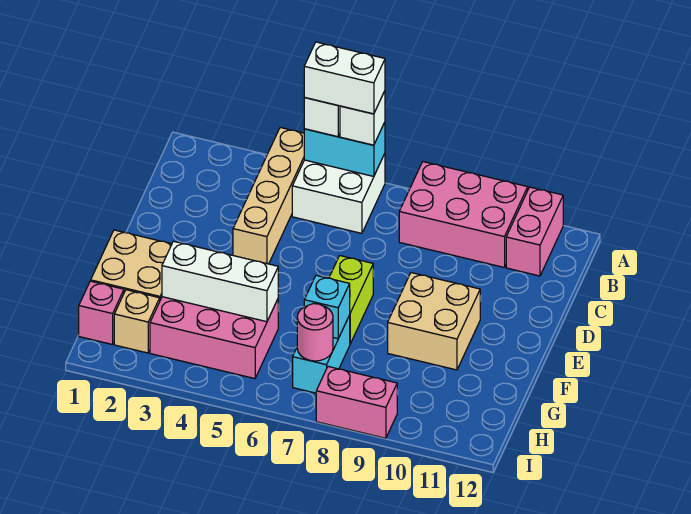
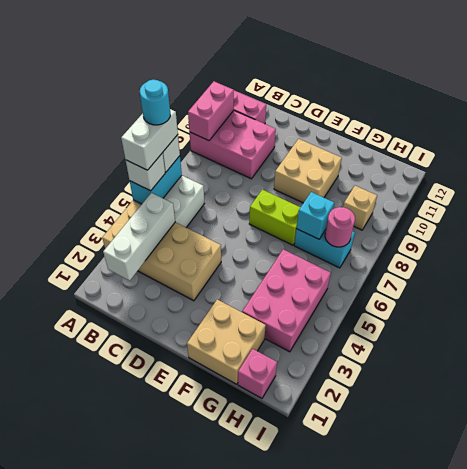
tan brick A4:D4 level 1 -> tan brick A3:D4 level 1
none -> cyan round brick A6 level 5
pink brick A8:B10 level 1 -> pink brick A9:C10 level 1
white brick G3:G5 level 2 -> white brick B2:B4 level 2
tan brick H2 level 1 -> tan brick H9 level 1
pink brick I8:I9 level 1 -> pink brick A9:A10 level 2

